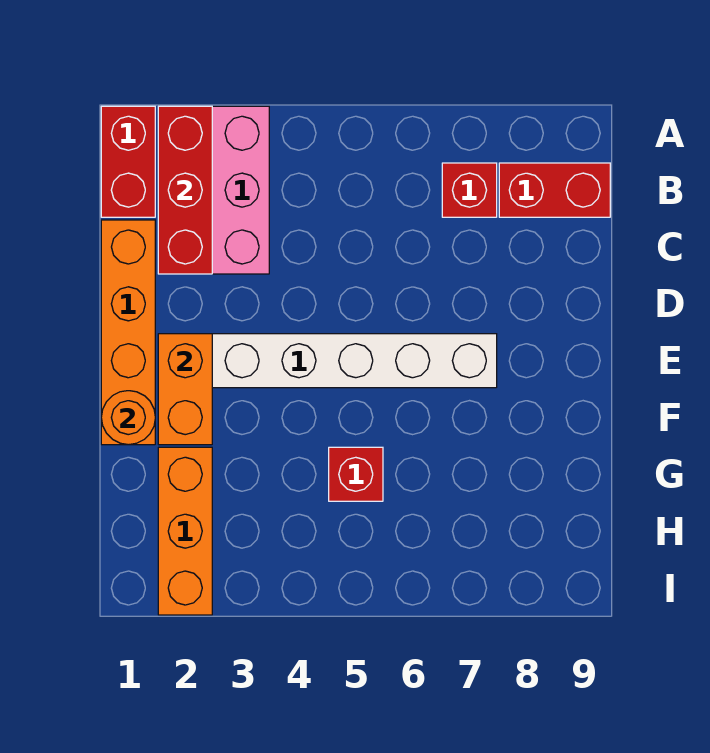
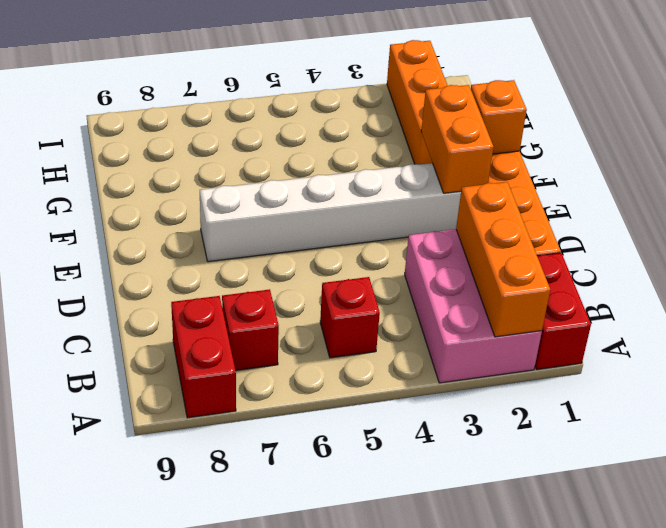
red brick A2:C2 level 2 -> orange brick A2:C2 level 2
red brick B8:B9 level 1 -> red brick A8:B8 level 1
orange round brick F1 level 2 -> orange brick F1 level 2
red brick G5 level 1 -> red brick B5 level 1

